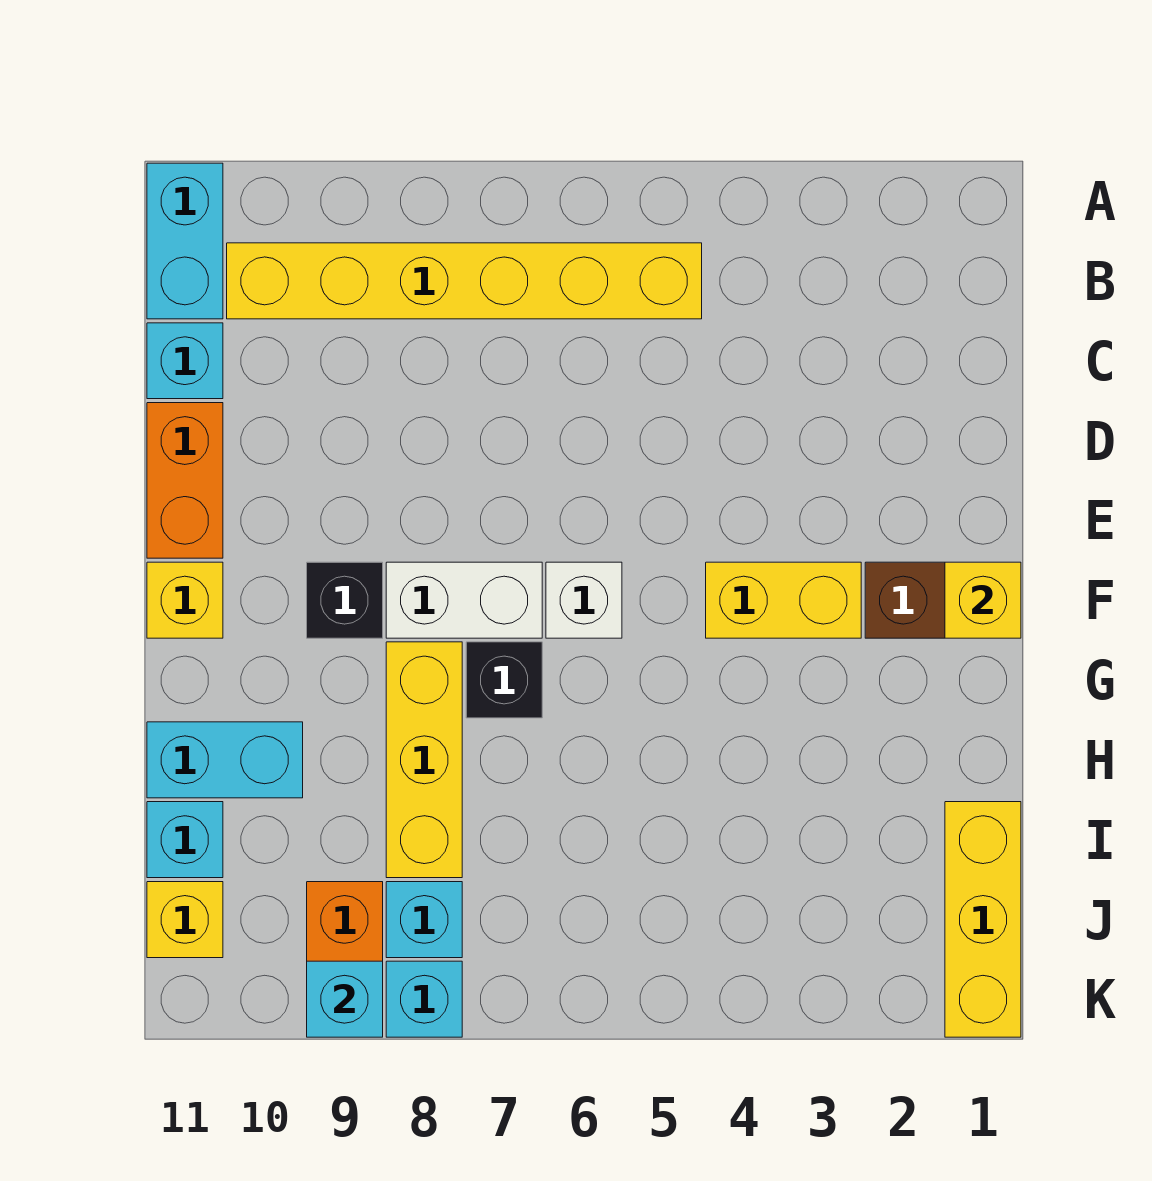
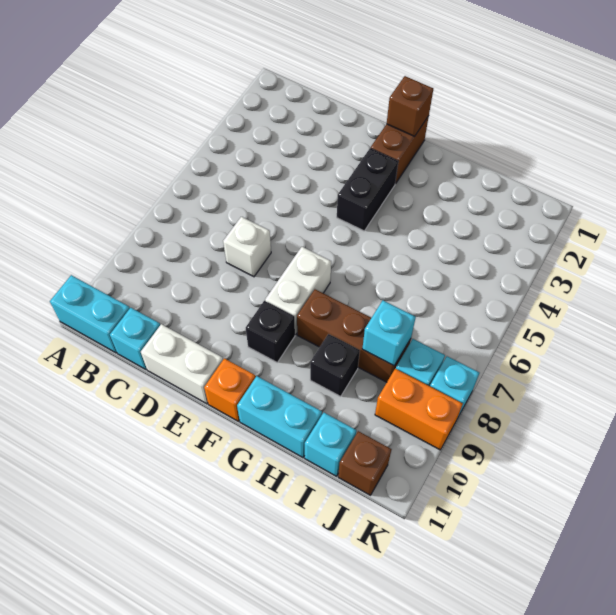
yellow brick B5:B10 level 1 -> none
orange brick D11:E11 level 1 -> white brick D11:E11 level 1
yellow brick F1 level 2 -> brown brick F1 level 2
yellow brick F3:F4 level 1 -> black brick F3:F4 level 1
white brick F6 level 1 -> white brick D7 level 1
yellow brick F11 level 1 -> orange brick F11 level 1
black brick G7 level 1 -> black brick H9 level 1
yellow brick G8:I8 level 1 -> brown brick G8:I8 level 1
cyan brick H10:H11 level 1 -> cyan brick G11:H11 level 1
yellow brick I1:K1 level 1 -> none
yellow brick J11 level 1 -> brown brick J11 level 1
cyan brick K9 level 2 -> cyan brick I8 level 2

